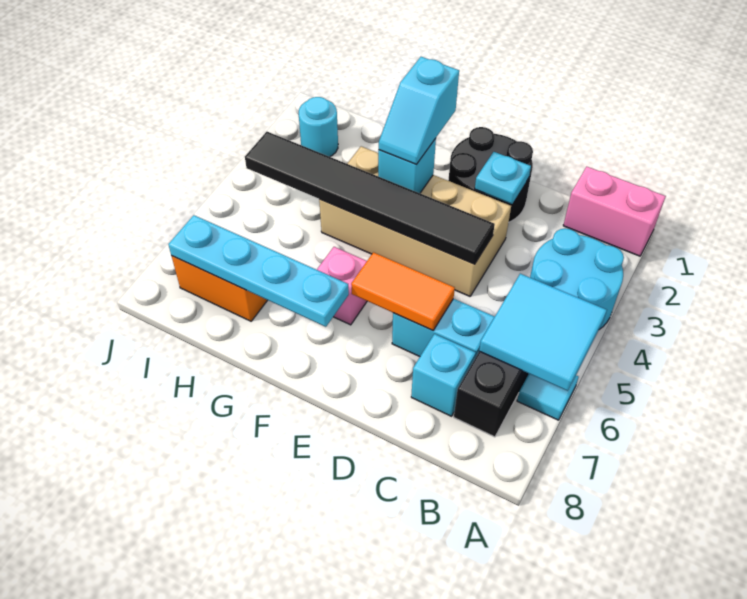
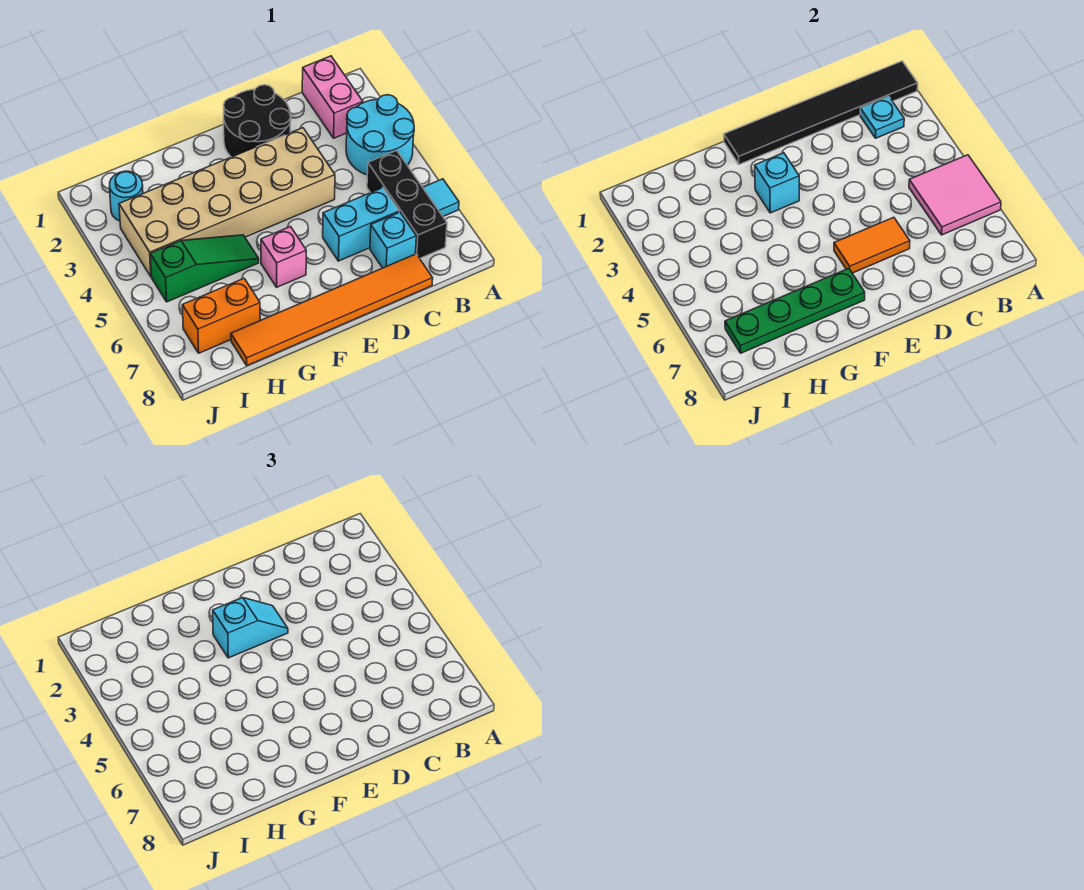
pink brick A1:B1 level 1 -> pink brick B1:B2 level 1
cyan tile A5:B6 level 2 -> pink tile A5:B6 level 2
none -> orange tile C8:H8 level 1
cyan plate D2 level 2 -> cyan plate B2 level 2
tan brick D3:G4 level 1 -> tan brick D3:I4 level 1
black tile D4:I4 level 2 -> black tile A1:F1 level 2
cyan slope F2:F3 level 3 top 2 -> cyan slope E3:F3 level 3 top F
cyan plate F7:I7 level 2 -> green plate F7:I7 level 2
none -> green slope G5:I5 level 1 top I

